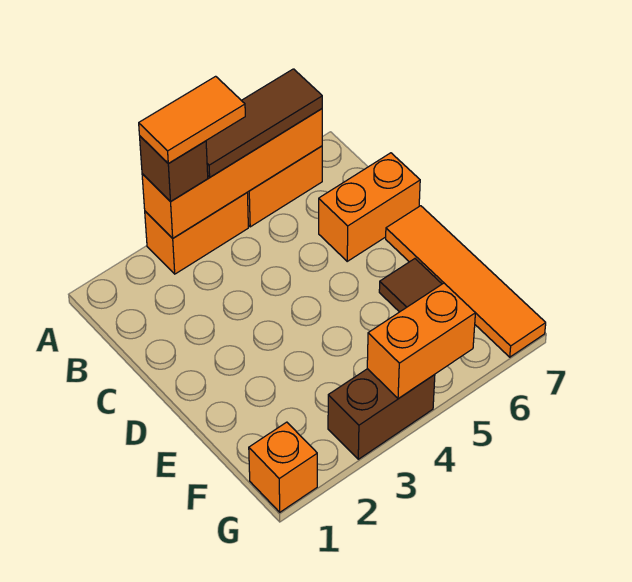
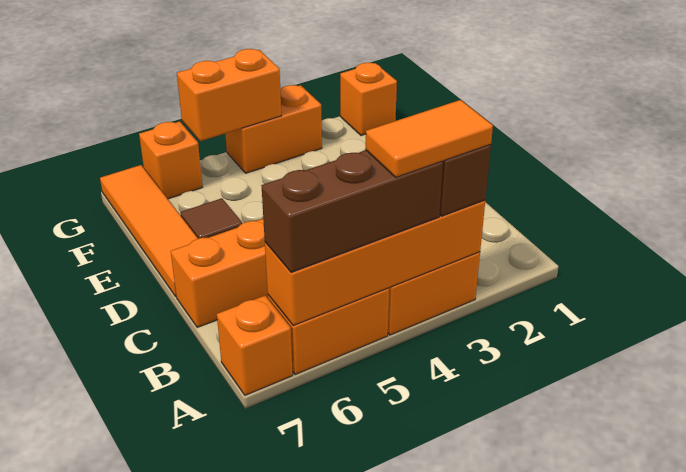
brown tile A4:A6 level 3 -> brown brick A4:A6 level 3
none -> orange brick A7 level 1
brown brick G3:G4 level 1 -> orange brick G3:G4 level 1
none -> orange brick G6 level 1

